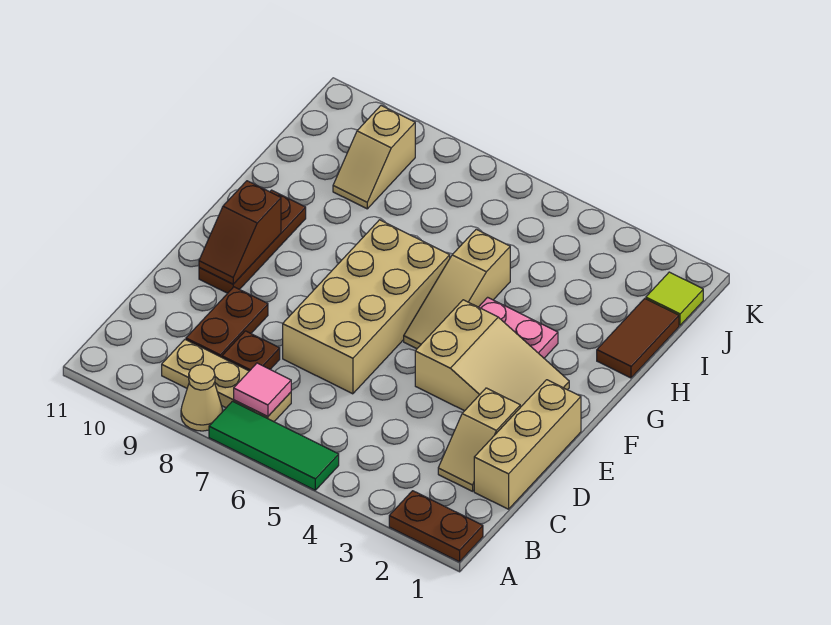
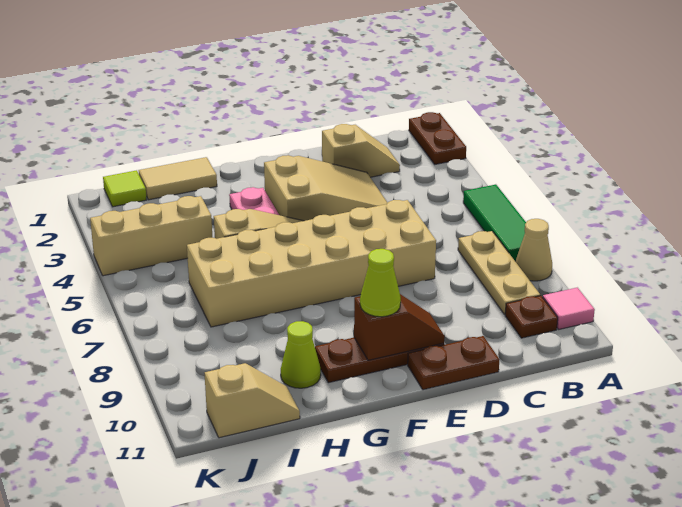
pink tile B7 level 2 -> pink tile A10 level 1
tan brick C1:E1 level 1 -> tan brick I4:K4 level 1
brown plate C8 level 1 -> brown plate B10 level 1
brown plate C9:D9 level 1 -> brown plate D11:E11 level 1
tan brick D6:G7 level 1 -> tan brick D6:I7 level 1
tan slope E2:F4 level 1 top 4 -> tan slope D3:F4 level 1 top F
none -> lime cone F10 level 3
brown tile H1:I1 level 1 -> tan tile H1:I1 level 1
none -> lime cone H10 level 1
tan slope I9:J9 level 1 top J -> tan slope I11:J11 level 1 top J

